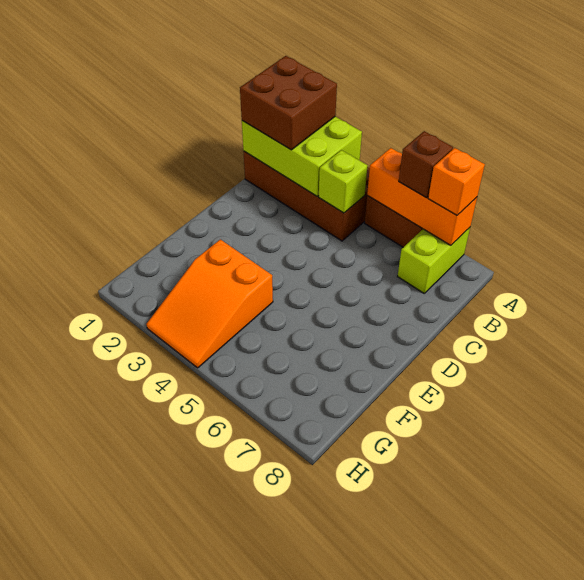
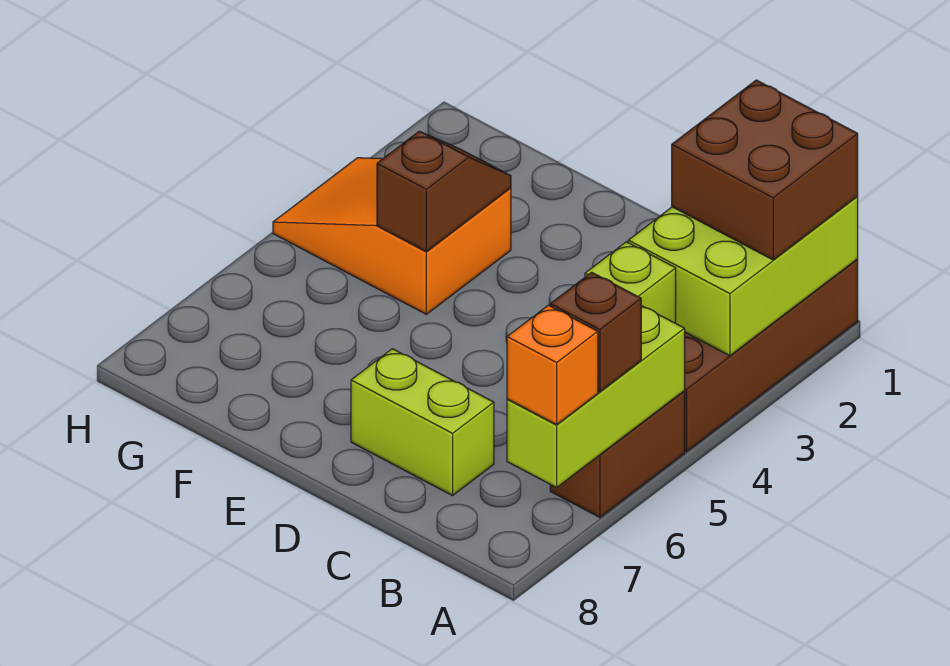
orange brick A5:A7 level 2 -> lime brick A5:A7 level 2
lime brick A7:B7 level 1 -> lime brick C7:D7 level 1
none -> brown slope F3:F4 level 2 top 4

